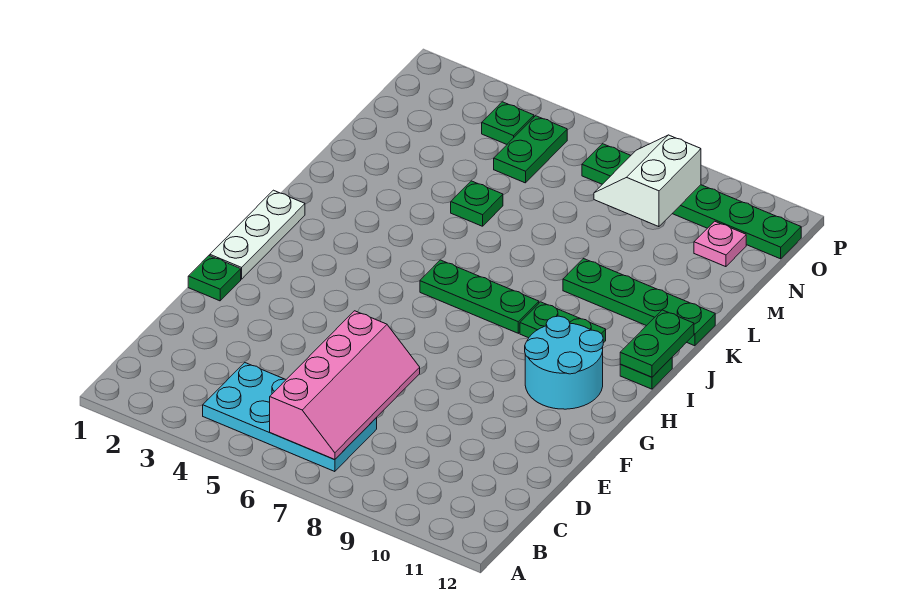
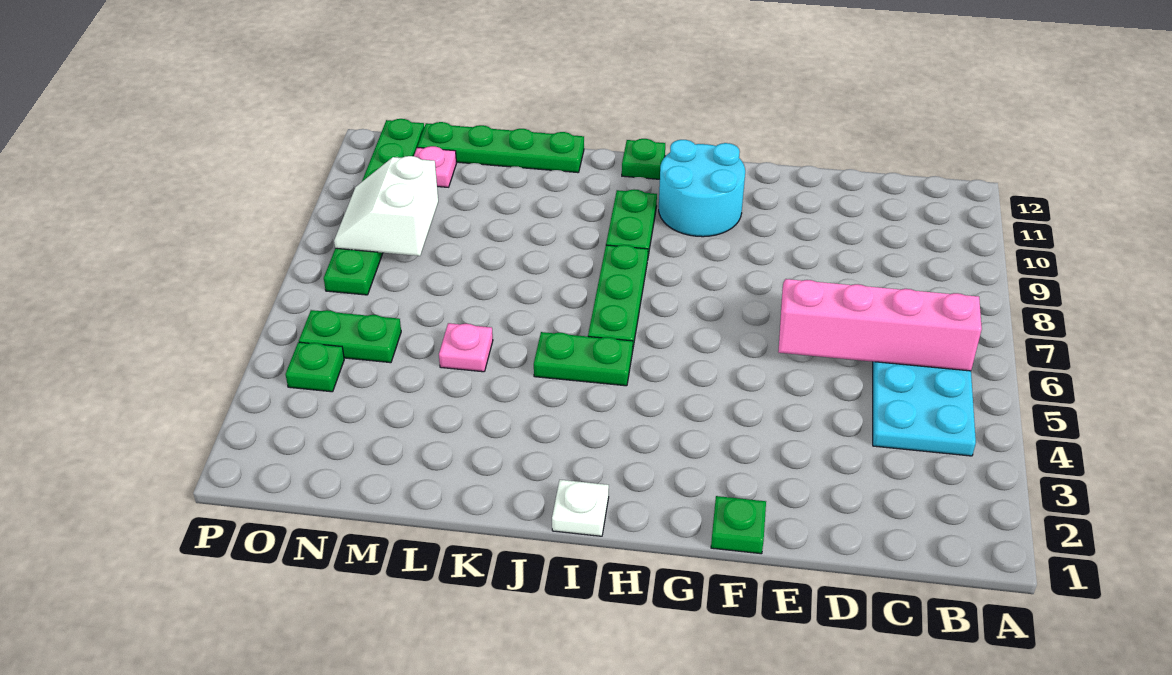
white plate G1:I1 level 1 -> white plate I1 level 1
green plate I12:J12 level 2 -> green plate I5:J5 level 1
green plate K9:K12 level 1 -> green plate K12:N12 level 1
green plate L5 level 1 -> pink plate L5 level 1
white slope N8:O9 level 2 top 9 -> white slope N8:O9 level 2 top N

